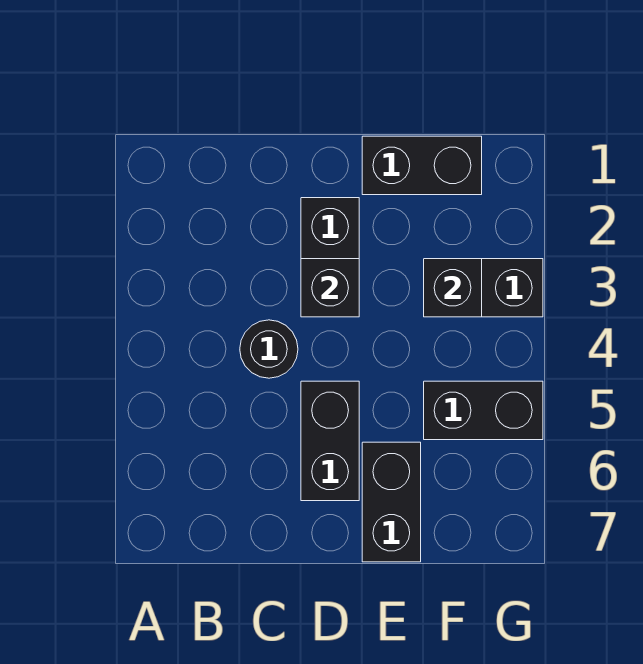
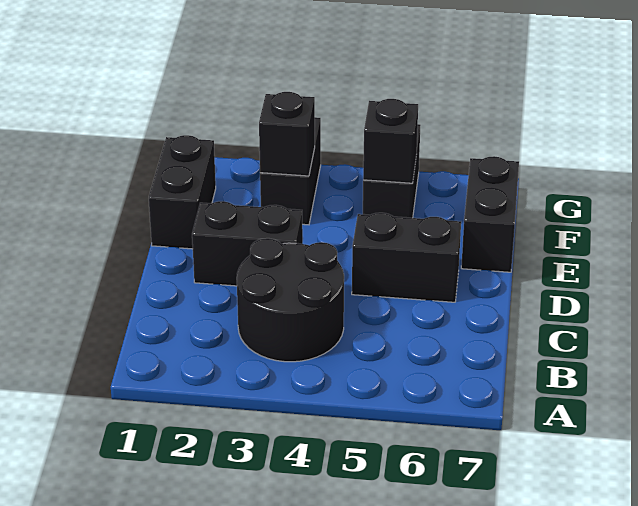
black round brick C4 level 1 -> black round brick B3:C4 level 1
black brick D3 level 2 -> black brick F5 level 2
black brick E6:E7 level 1 -> black brick E7:F7 level 1

